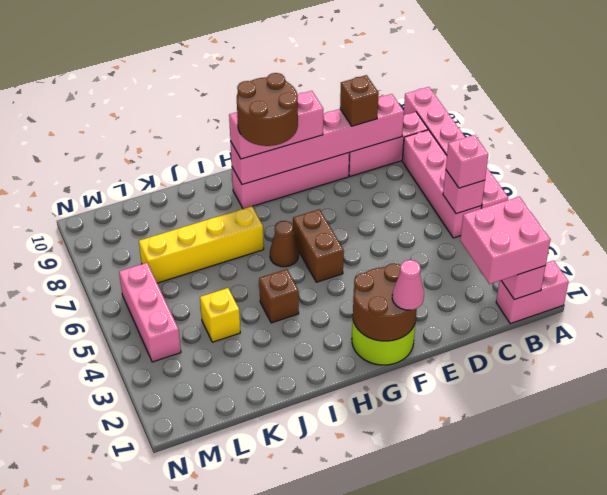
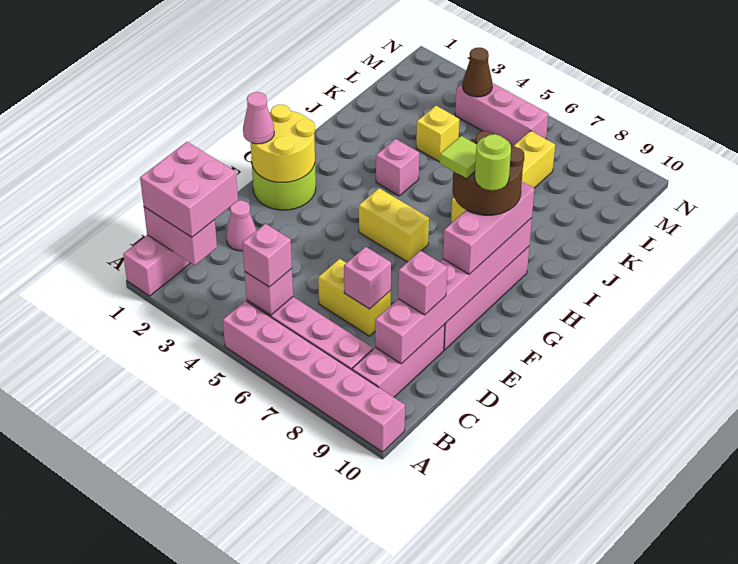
none -> pink cone D2 level 1
none -> yellow brick D6:D7 level 1
none -> pink brick D7 level 2
brown brick D9 level 3 -> pink brick D9 level 3
brown round brick F1:G2 level 2 -> yellow round brick F1:G2 level 2
brown brick G5:G6 level 1 -> yellow brick G5:G6 level 1
none -> lime tile G8 level 5
none -> lime round brick G9 level 5
brown cone H6 level 1 -> brown cone M4 level 2
brown brick I4 level 1 -> pink brick I4 level 1

